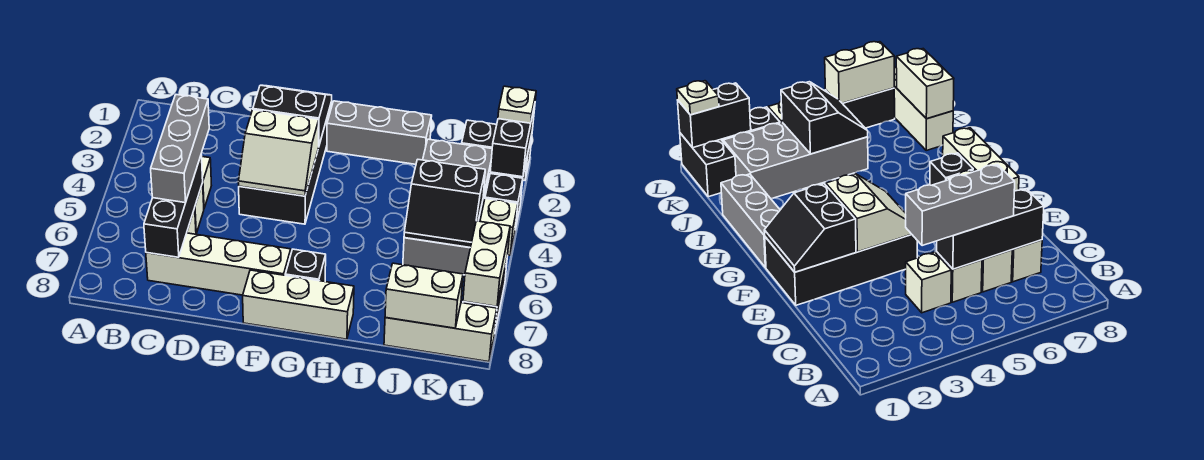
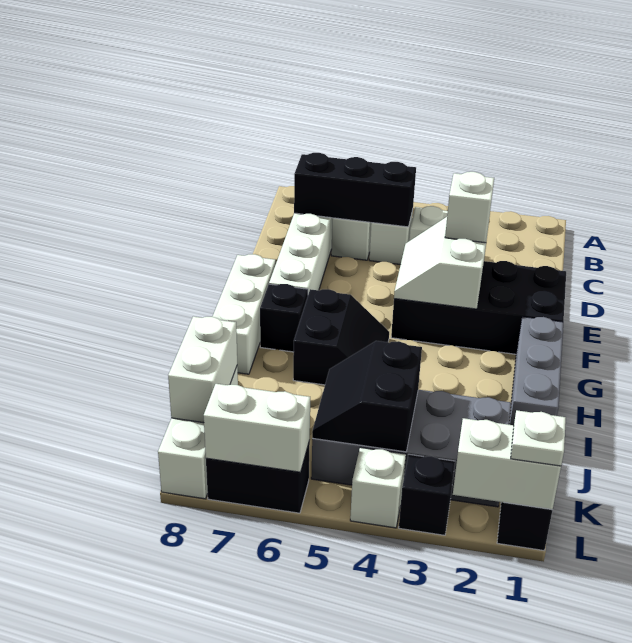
grey brick C4:C6 level 3 -> none
black slope E1:F2 level 2 top 2 -> black slope G5:H6 level 1 top 6
none -> white brick E3 level 3
black brick L1:L2 level 2 -> white brick L1:L2 level 2

